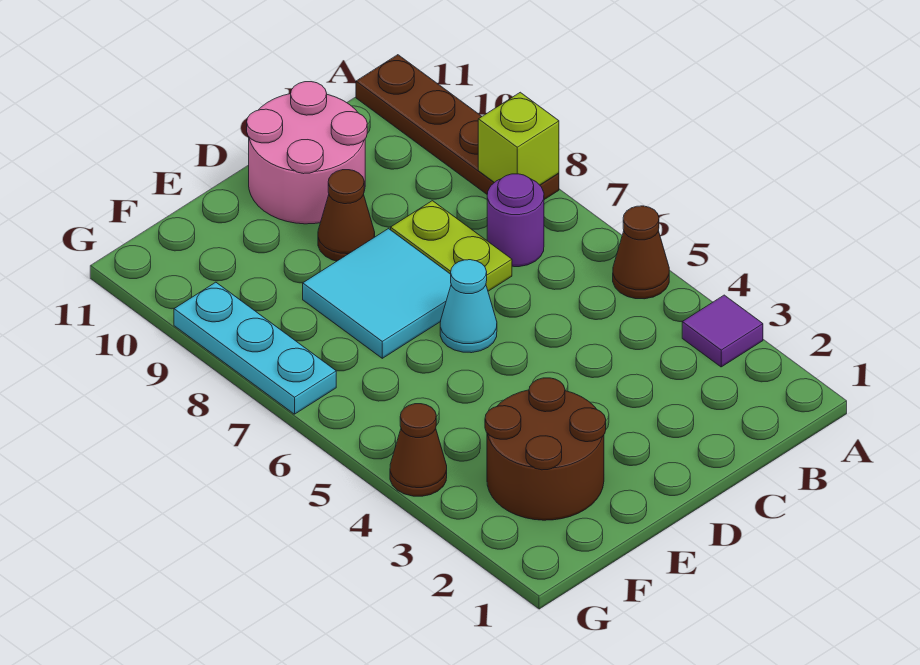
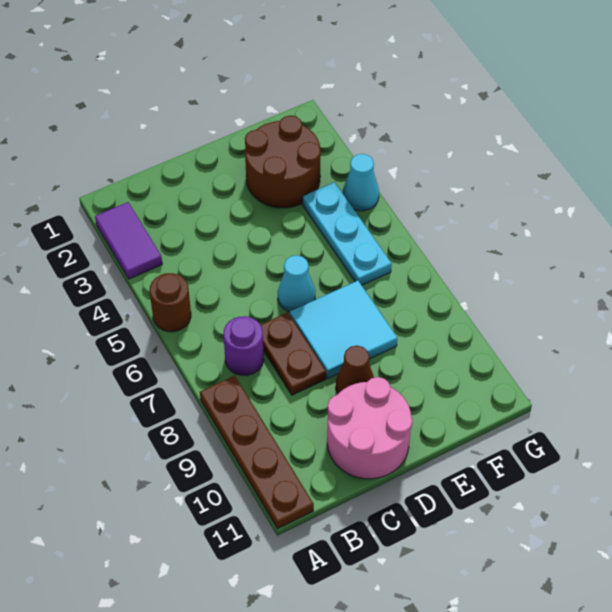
purple tile A3 level 1 -> purple tile A2:A3 level 1
brown cone A5 level 1 -> brown round brick A5 level 1
lime brick A8 level 2 -> none
lime plate C7:C8 level 1 -> brown plate C7:C8 level 1
brown cone G4 level 1 -> cyan cone G4 level 1
cyan plate G7:G9 level 1 -> cyan plate F4:F6 level 1

